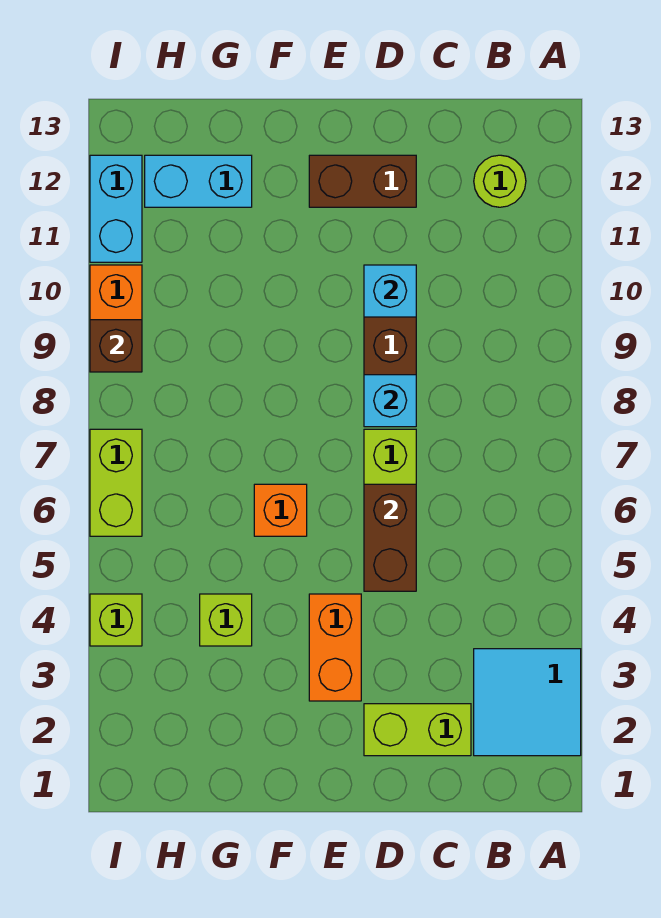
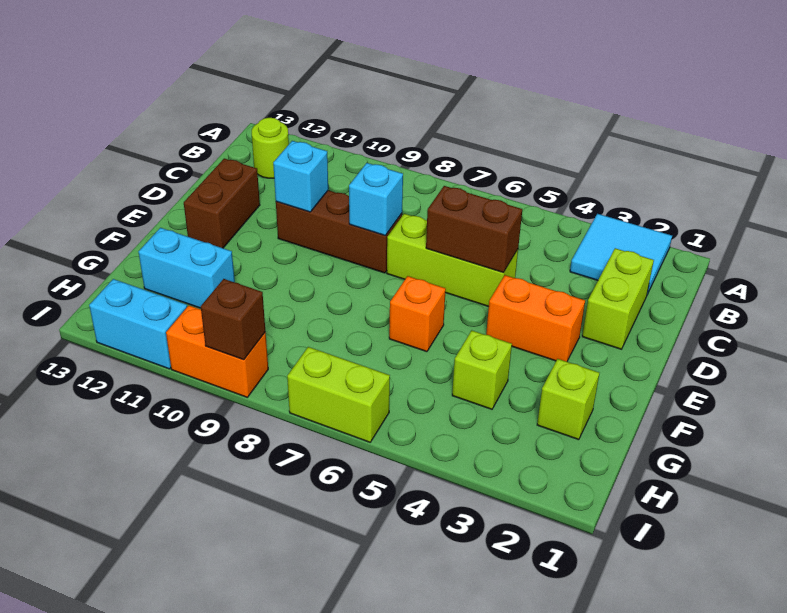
cyan brick G12:H12 level 1 -> cyan brick G11:G12 level 1
lime brick I4 level 1 -> lime brick G2 level 1

